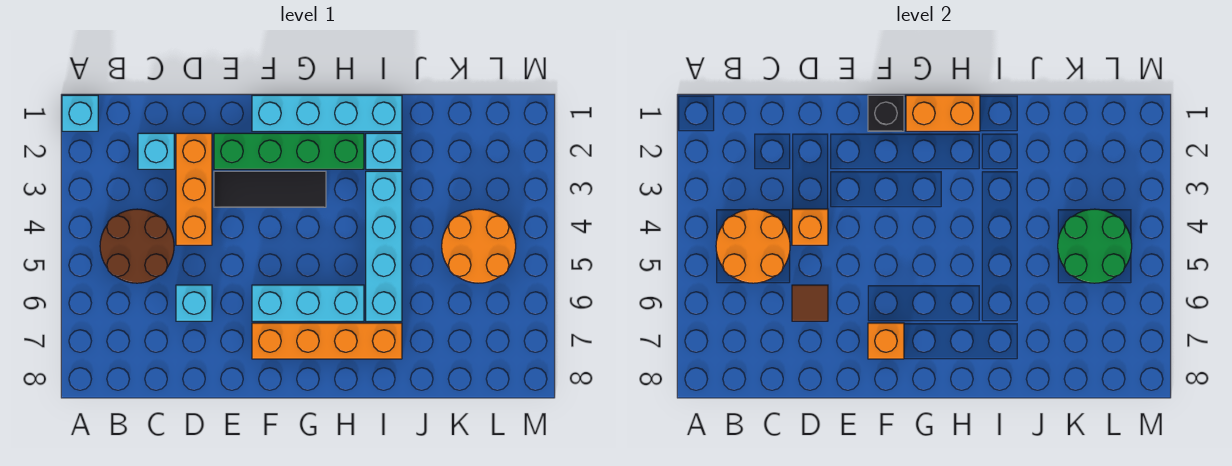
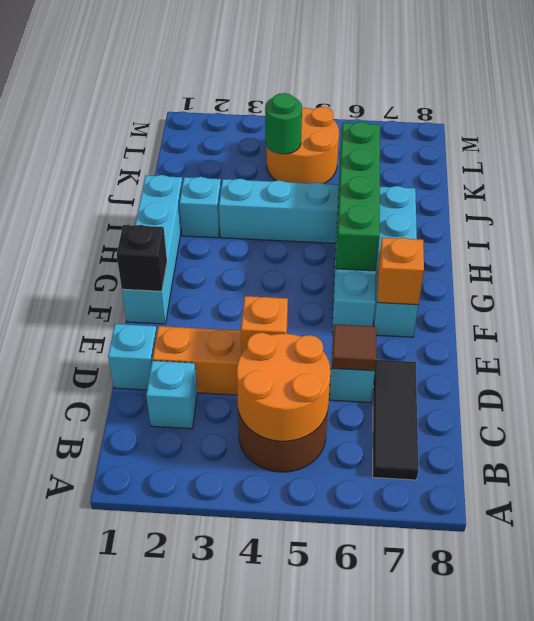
cyan brick A1 level 1 -> cyan brick D1 level 1
green brick E2:H2 level 1 -> green brick G6:J6 level 2
black tile E3:G3 level 1 -> black tile B7:D7 level 1
orange brick F7:I7 level 1 -> cyan brick F7:I7 level 1
orange brick G1:H1 level 2 -> none
green round brick K4:L5 level 2 -> green round brick K4 level 2

